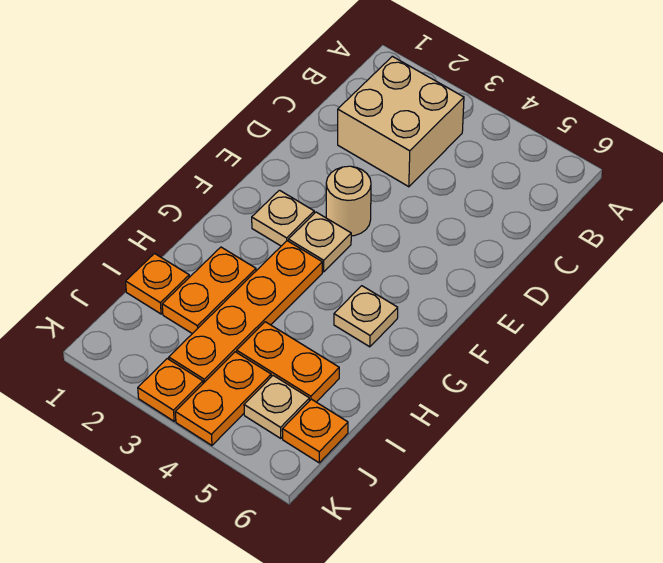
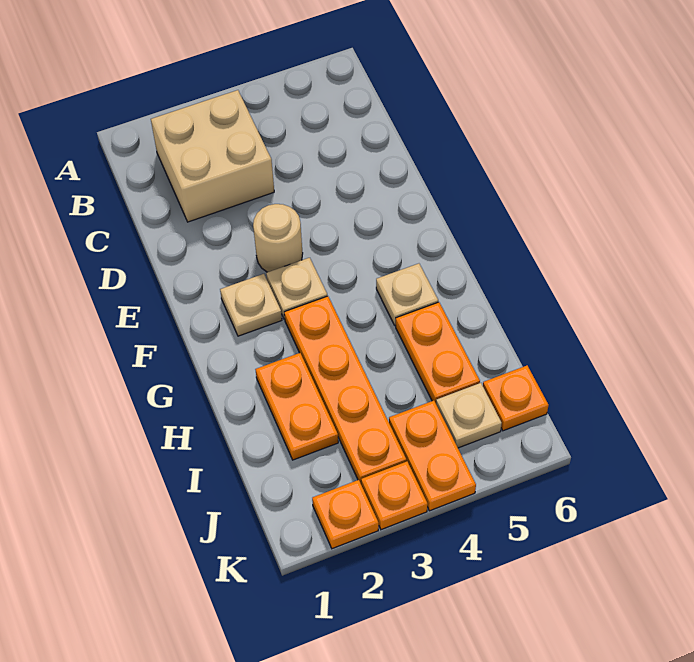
orange plate I1 level 1 -> orange plate K2 level 1
orange plate I4:I5 level 1 -> orange plate H5:I5 level 1

